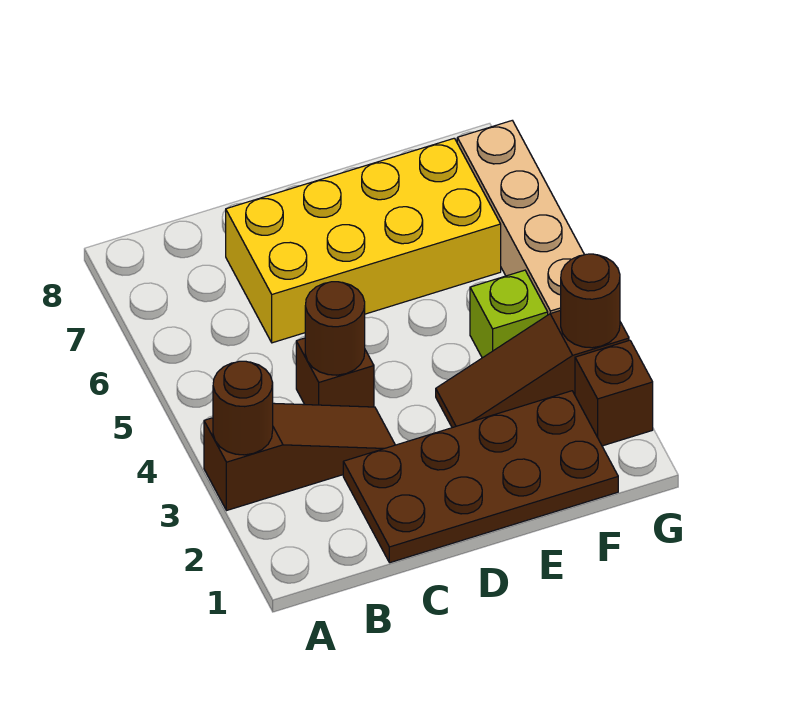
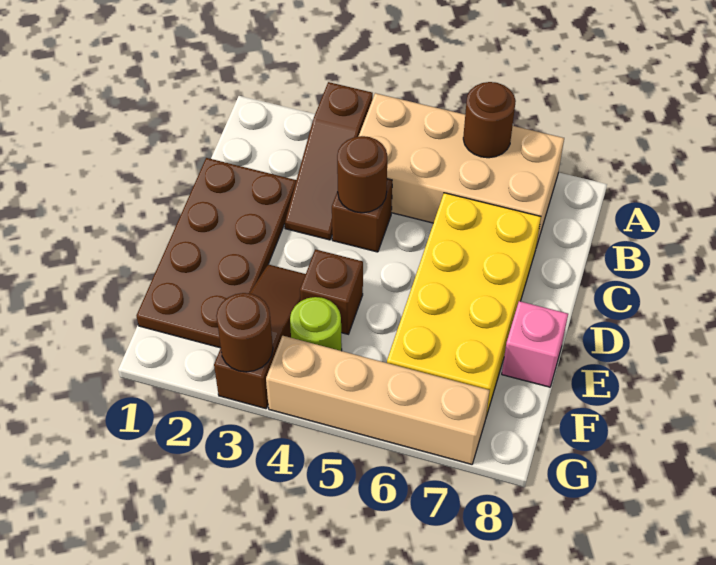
brown round brick A3 level 2 -> brown round brick A6 level 2
none -> tan brick A4:B7 level 1
none -> pink brick E8 level 1
lime brick F4 level 1 -> lime round brick F4 level 1
brown brick G2 level 1 -> brown brick E4 level 1

